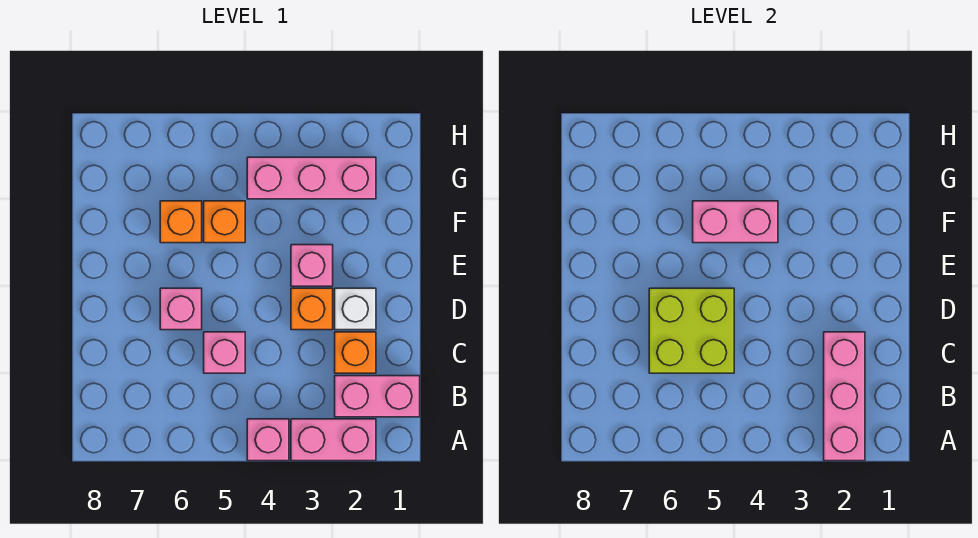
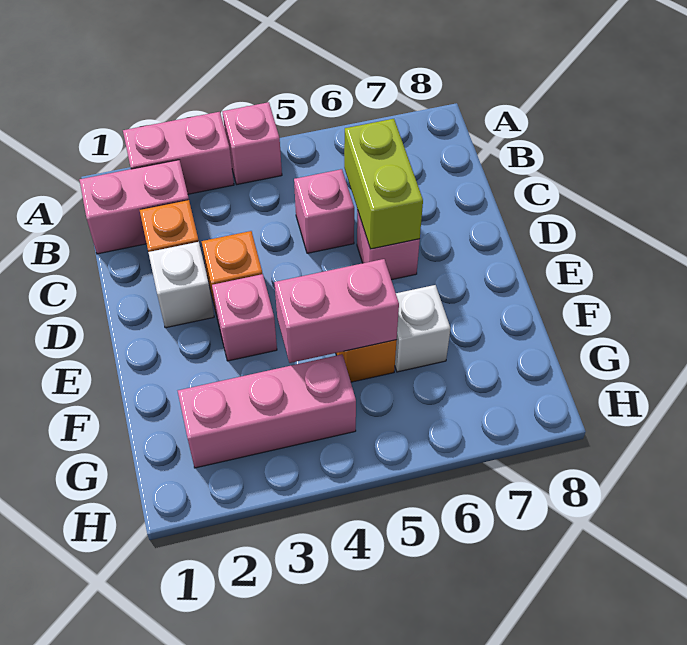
pink brick A2:C2 level 2 -> none
lime brick C5:D6 level 2 -> lime brick C6:D6 level 2
orange brick F6 level 1 -> white brick F6 level 1

